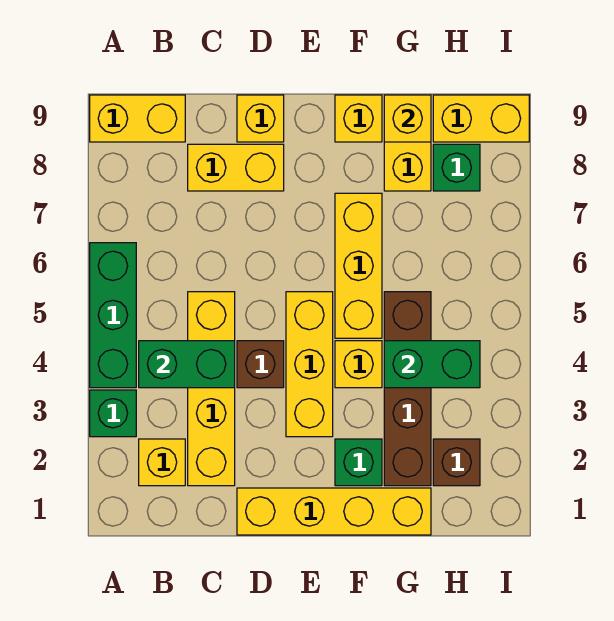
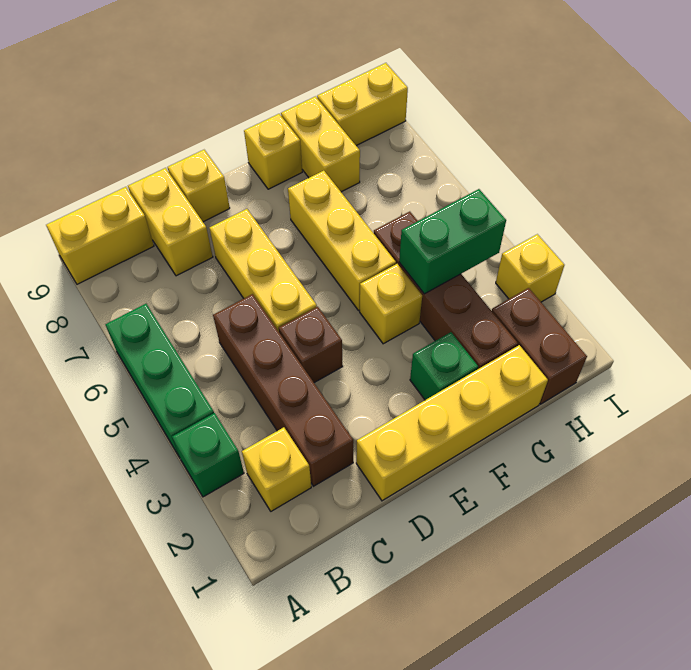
green brick B4:C4 level 2 -> none
yellow brick C2:C5 level 1 -> brown brick C2:C5 level 1
yellow brick C8:D8 level 1 -> yellow brick C8:C9 level 1
yellow brick E3:E5 level 1 -> yellow brick D5:D7 level 1
yellow brick G9 level 2 -> yellow brick I3 level 1
brown brick H2 level 1 -> brown brick H1:H2 level 1
green brick H8 level 1 -> none

